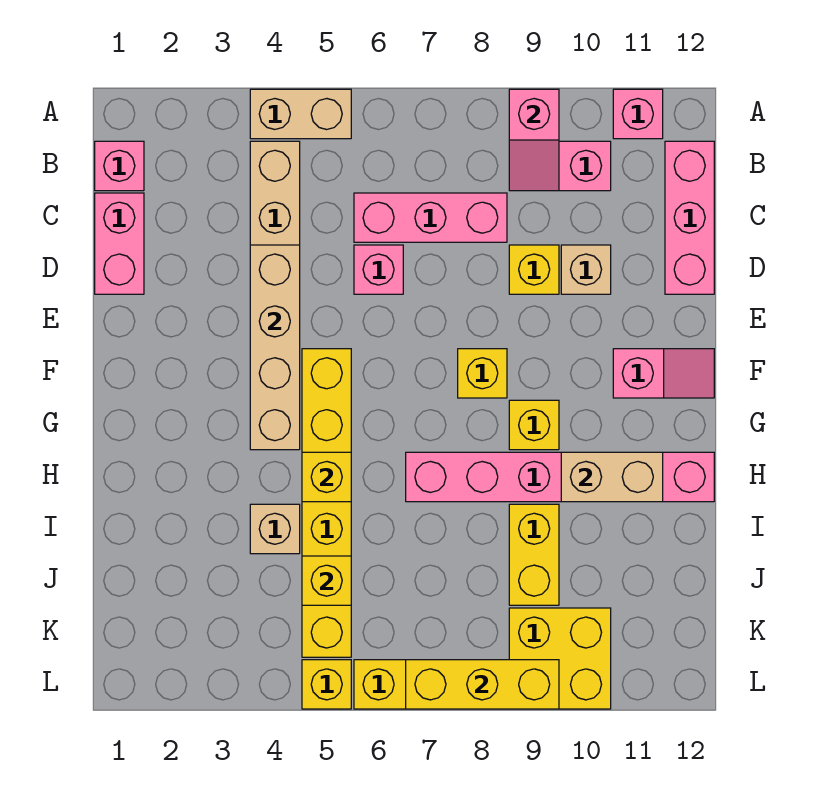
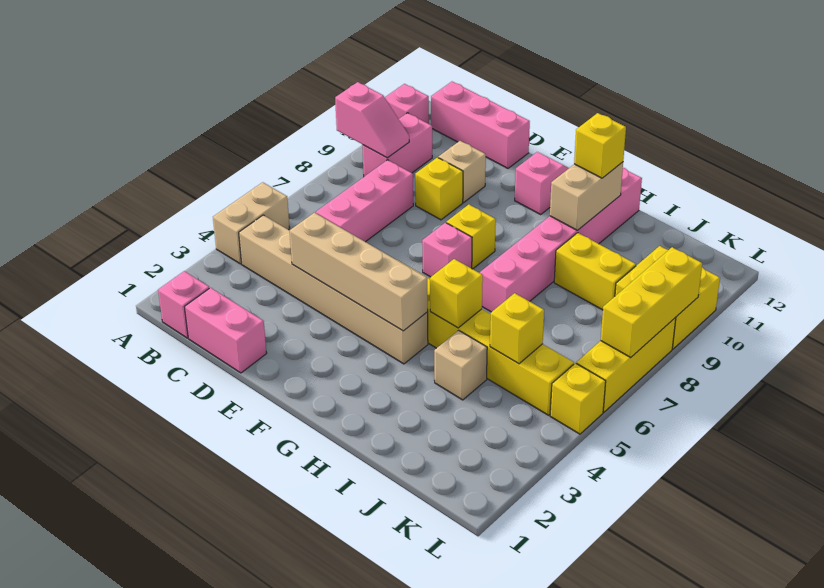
pink brick D6 level 1 -> pink brick F7 level 1
yellow brick G9 level 1 -> yellow brick H11 level 3

